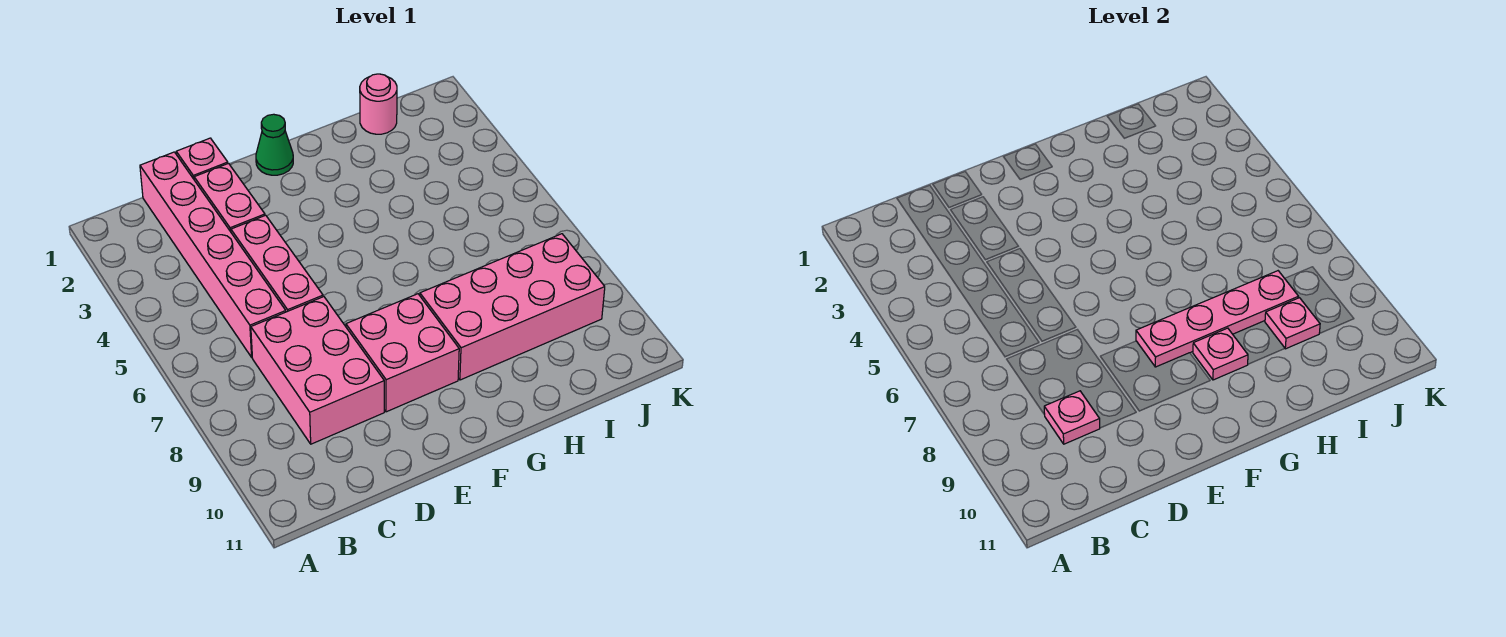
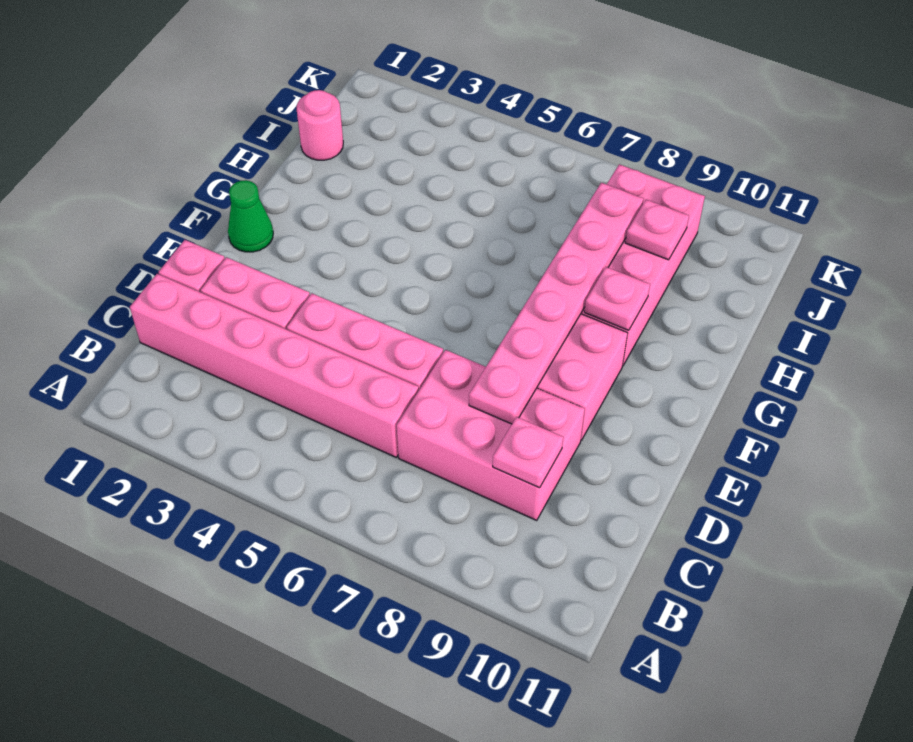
pink plate F8:I8 level 2 -> pink plate D8:I8 level 2

